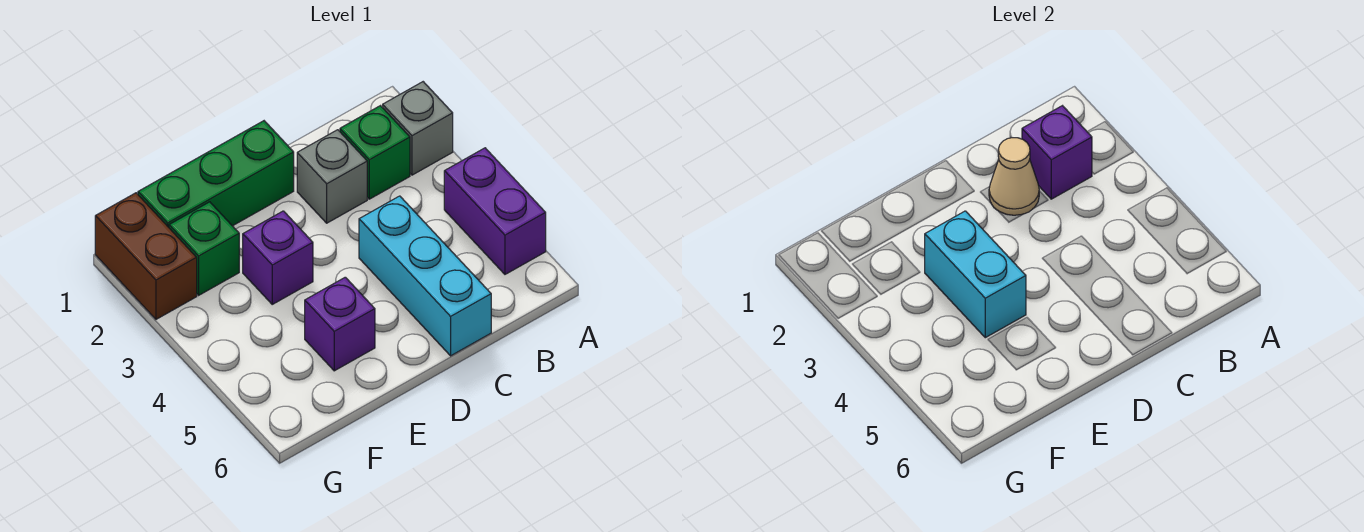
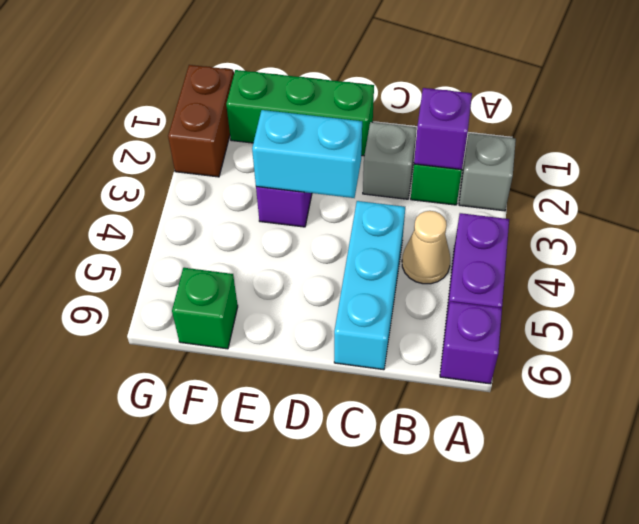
tan cone C2 level 2 -> tan cone B4 level 1
cyan brick E3:E4 level 2 -> cyan brick D3:E3 level 2
purple brick E5 level 1 -> purple brick A6 level 1
green brick F2 level 1 -> green brick F6 level 1

